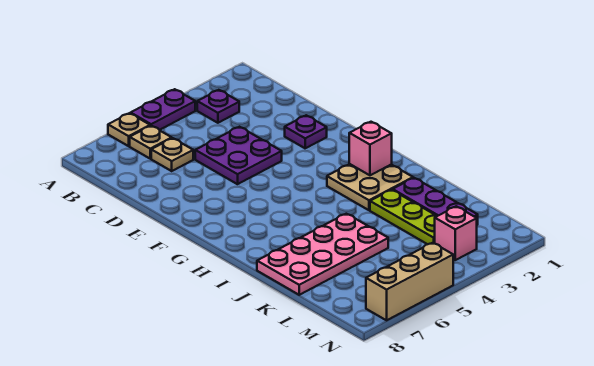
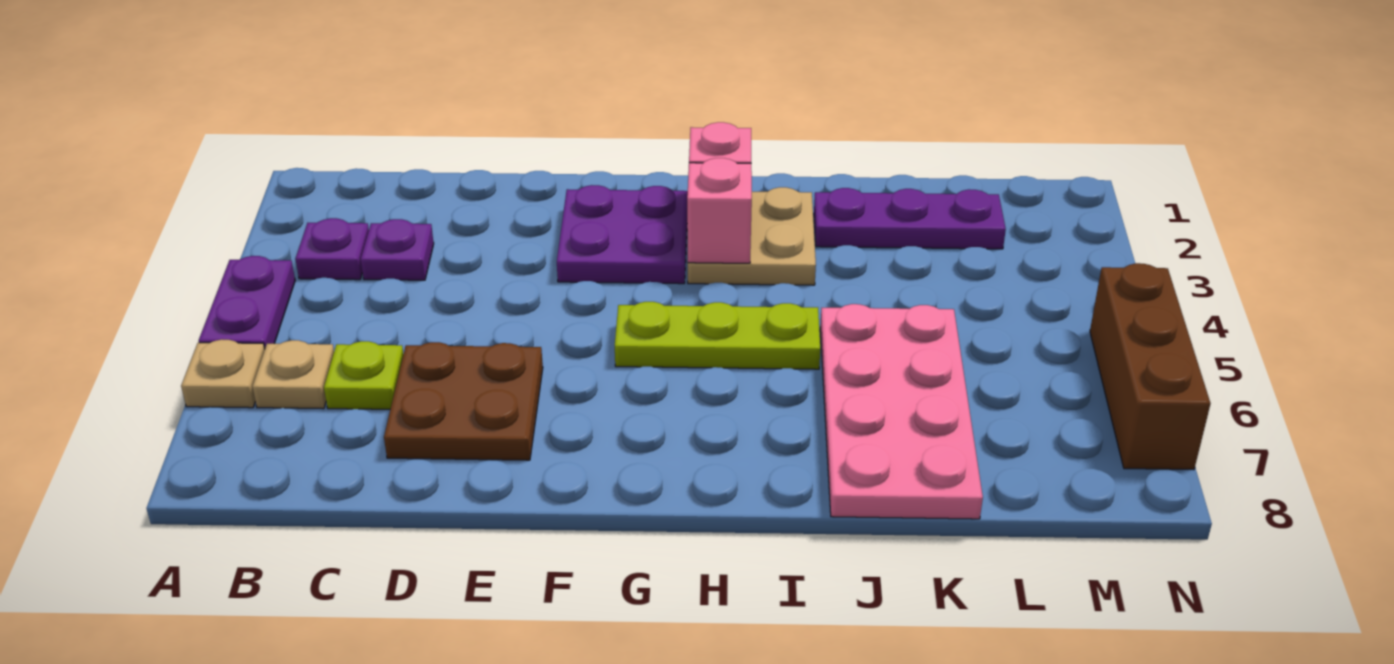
tan plate C6 level 1 -> lime plate C6 level 1
purple plate D4:E5 level 1 -> purple plate F2:G3 level 1
none -> brown plate D6:E7 level 1
purple plate E2 level 1 -> purple plate C3 level 1
lime plate J3:L3 level 1 -> lime plate G5:I5 level 1
pink brick M3 level 1 -> pink brick H3 level 2
tan brick N5:N7 level 1 -> brown brick N5:N7 level 1

